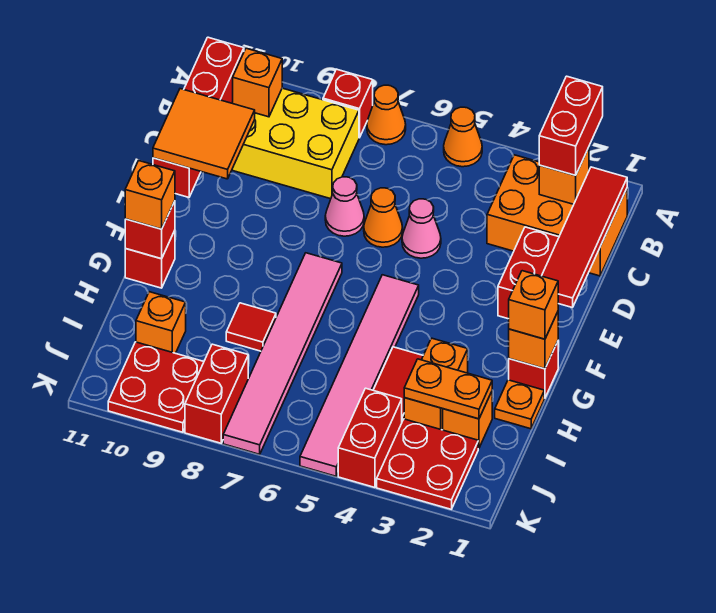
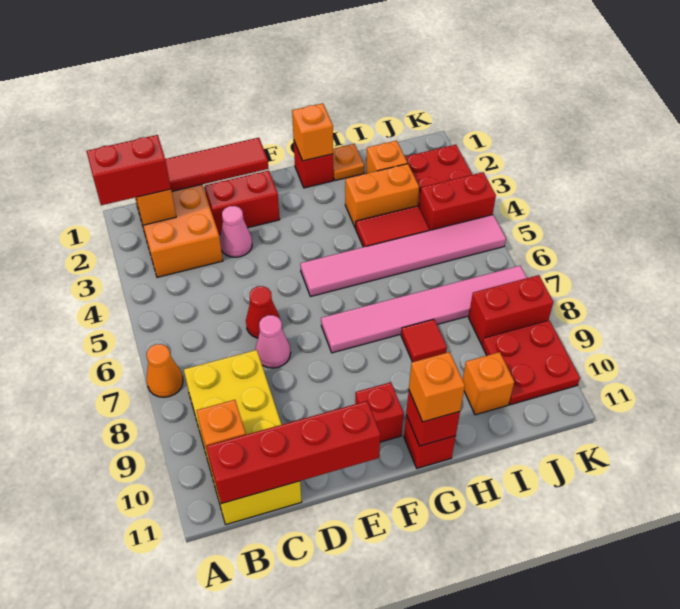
orange cone A5 level 1 -> none
red brick A8 level 1 -> red brick F10 level 1
pink cone D5 level 1 -> pink cone D3 level 1
orange cone D6 level 1 -> red cone D6 level 1
orange tile D10:E11 level 3 -> none
orange brick G1 level 3 -> none
orange plate I2:I3 level 2 -> none

